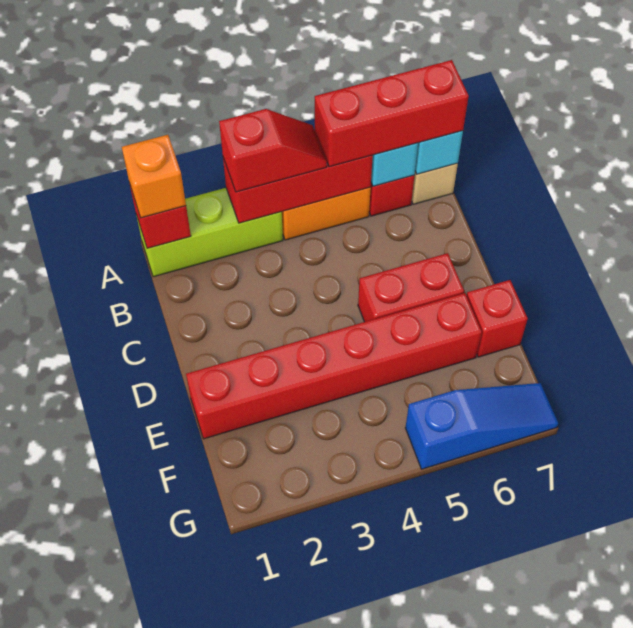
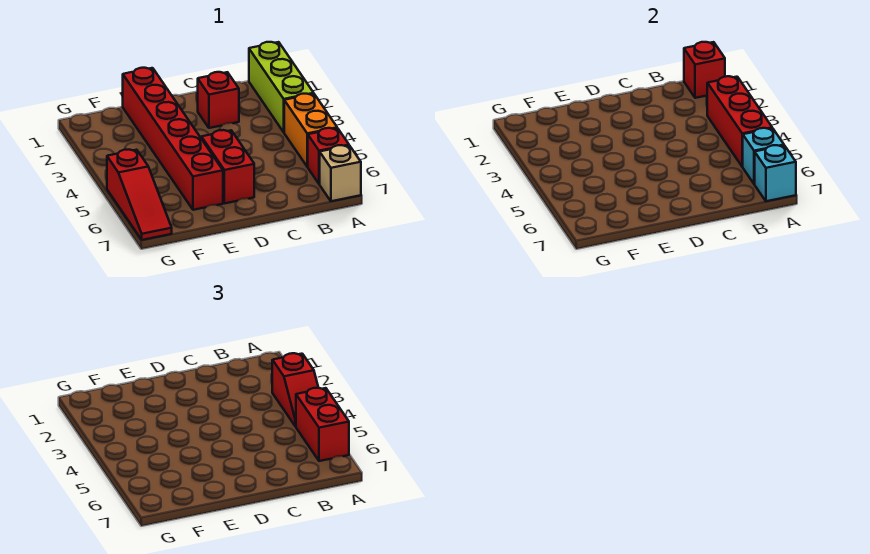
orange brick A1 level 3 -> none
red brick A5:A7 level 3 -> red brick A5:A6 level 3
red brick E7 level 1 -> red brick C2 level 1
blue slope G5:G7 level 1 top 5 -> red slope G5:G7 level 1 top 5

